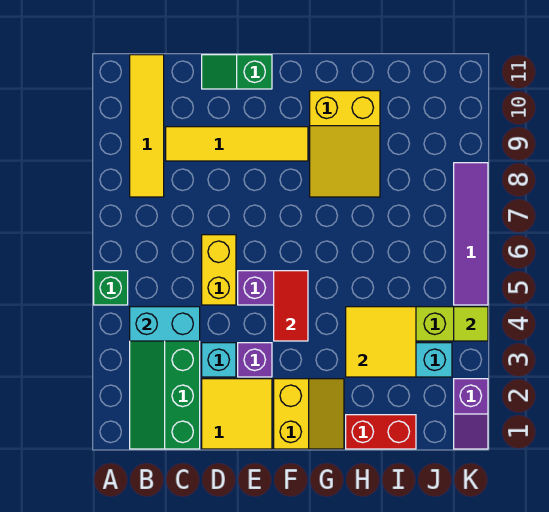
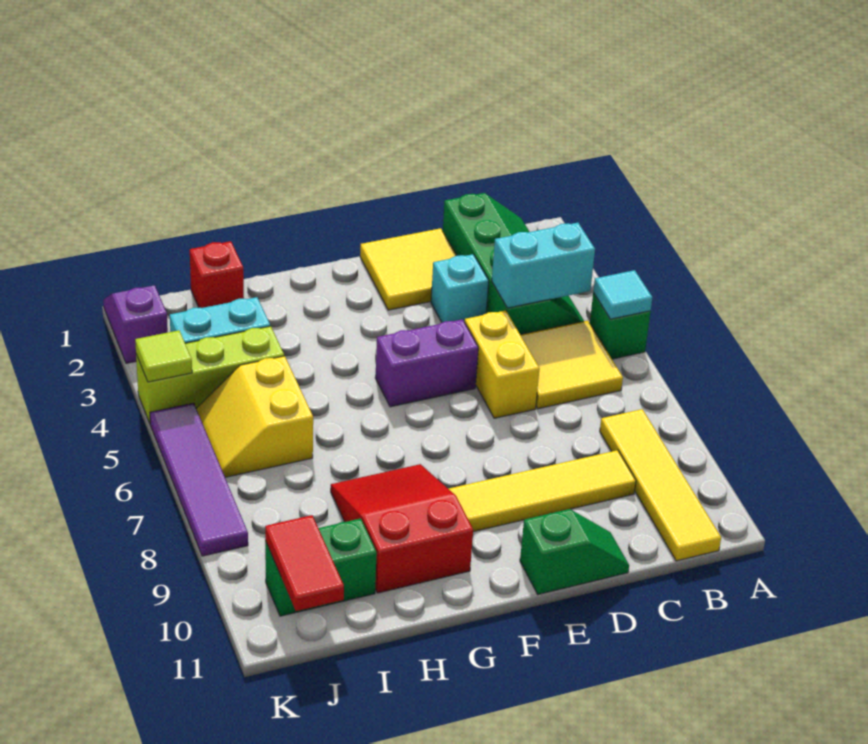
none -> cyan tile A5 level 2
purple brick E3 level 1 -> none
yellow slope F1:G2 level 1 top F -> yellow slope I5:J6 level 1 top I
red tile F4:F5 level 2 -> red tile J10:J11 level 2
yellow slope G8:H10 level 1 top 10 -> red slope G8:H10 level 1 top 10
red brick H1:I1 level 1 -> red brick I1 level 1
yellow tile H3:I4 level 2 -> yellow tile B5:C6 level 1
none -> green brick I10:J10 level 1

